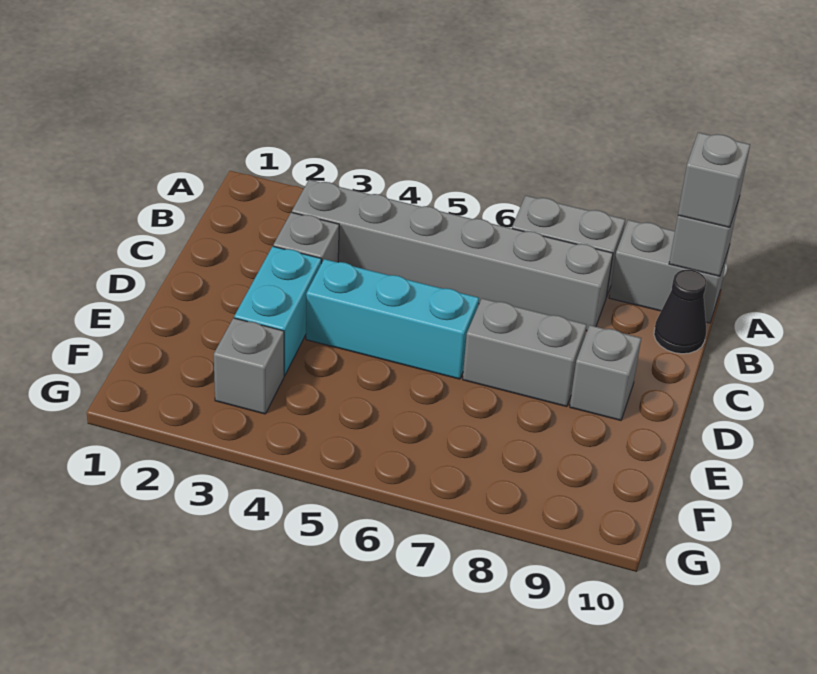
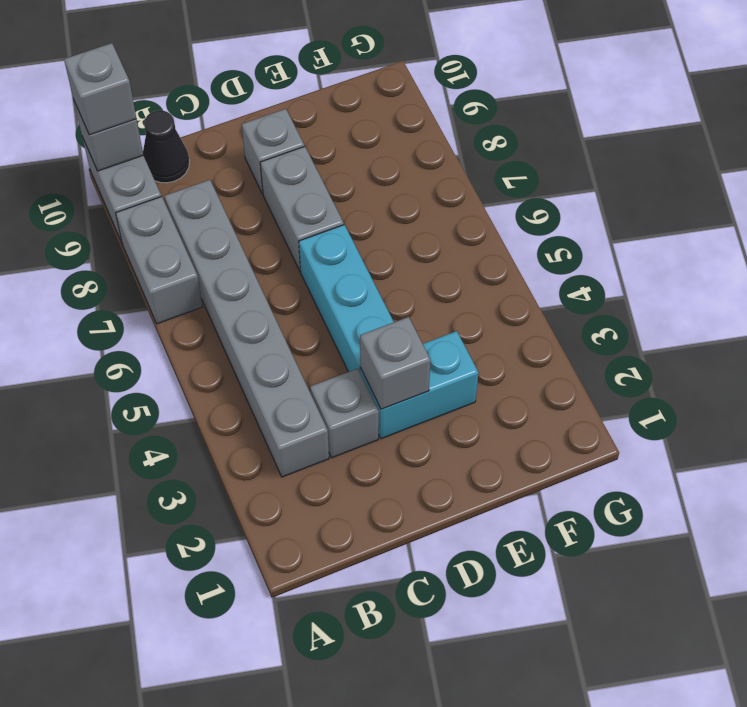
grey brick F3 level 1 -> grey brick D3 level 2

